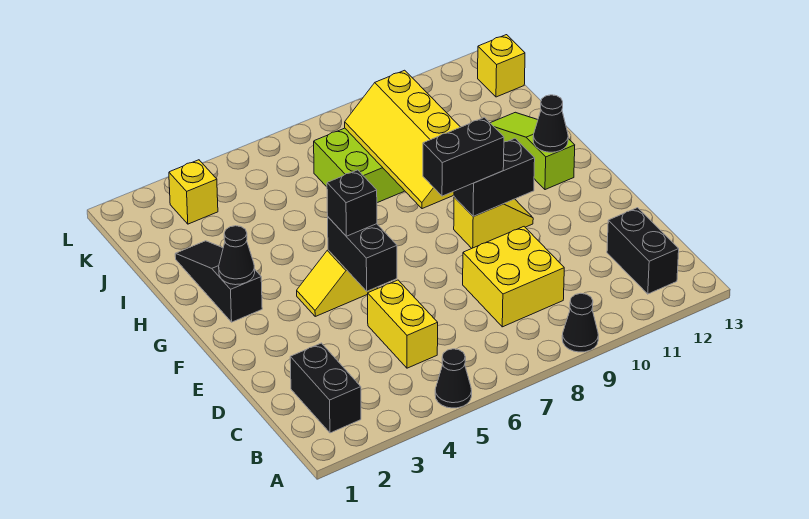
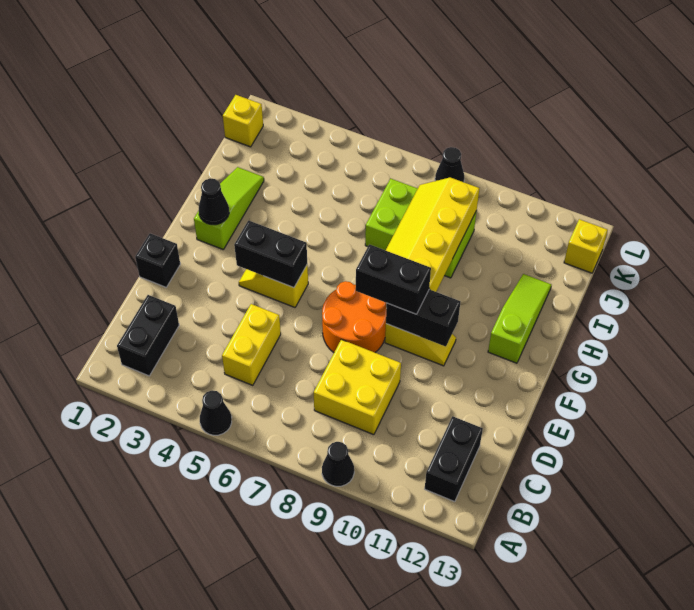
black brick E5:F5 level 2 -> black brick F4:F5 level 2
none -> orange round brick E7:F8 level 1
black brick F5 level 3 -> black brick E1 level 1
black slope G2:I2 level 1 top G -> lime slope G2:I2 level 1 top G
black cone G12 level 2 -> black cone L8 level 1
yellow brick K3 level 1 -> yellow brick K1 level 1

